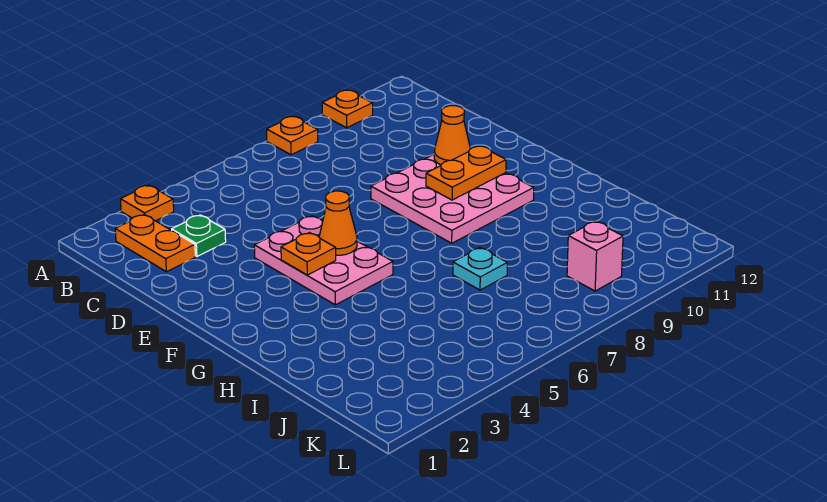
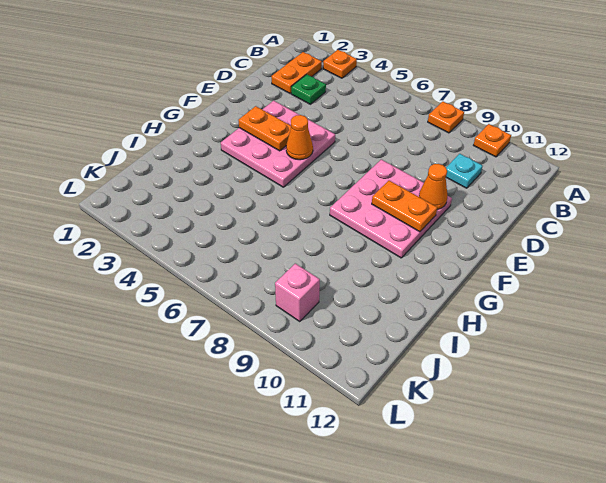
pink plate E4:G5 level 1 -> pink plate E3:G5 level 1
orange plate F4 level 2 -> orange plate F3:F4 level 2
cyan plate I7 level 1 -> cyan plate C10 level 1

